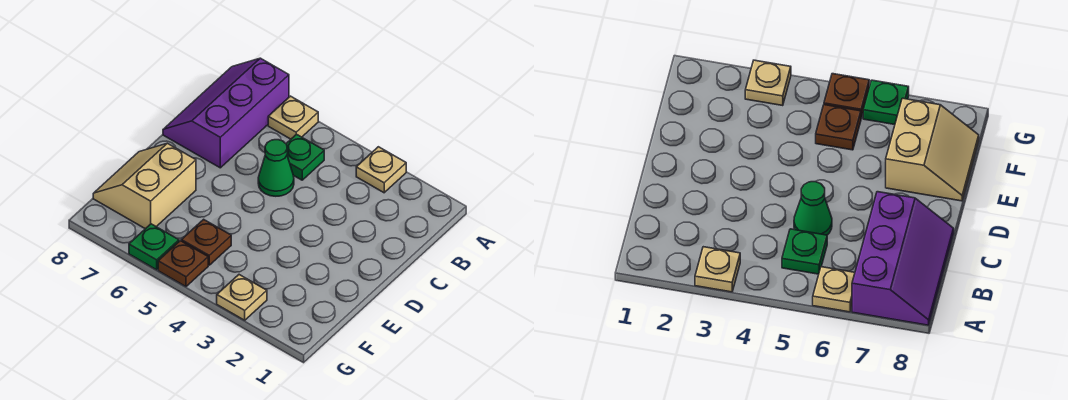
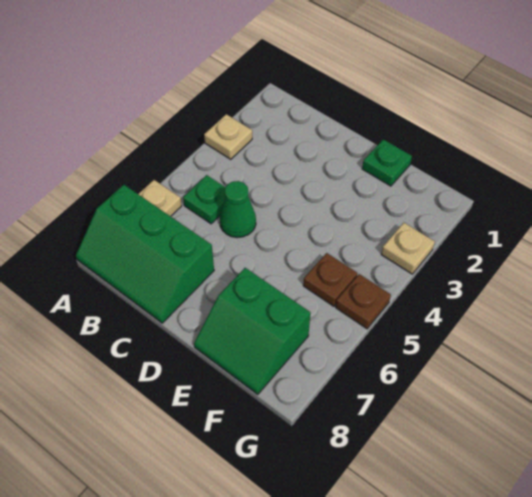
purple slope A7:C8 level 1 top 7 -> green slope A7:C8 level 1 top 7
tan slope E7:F8 level 1 top 7 -> green slope E7:F8 level 1 top 7
green plate G6 level 1 -> green plate E1 level 1

